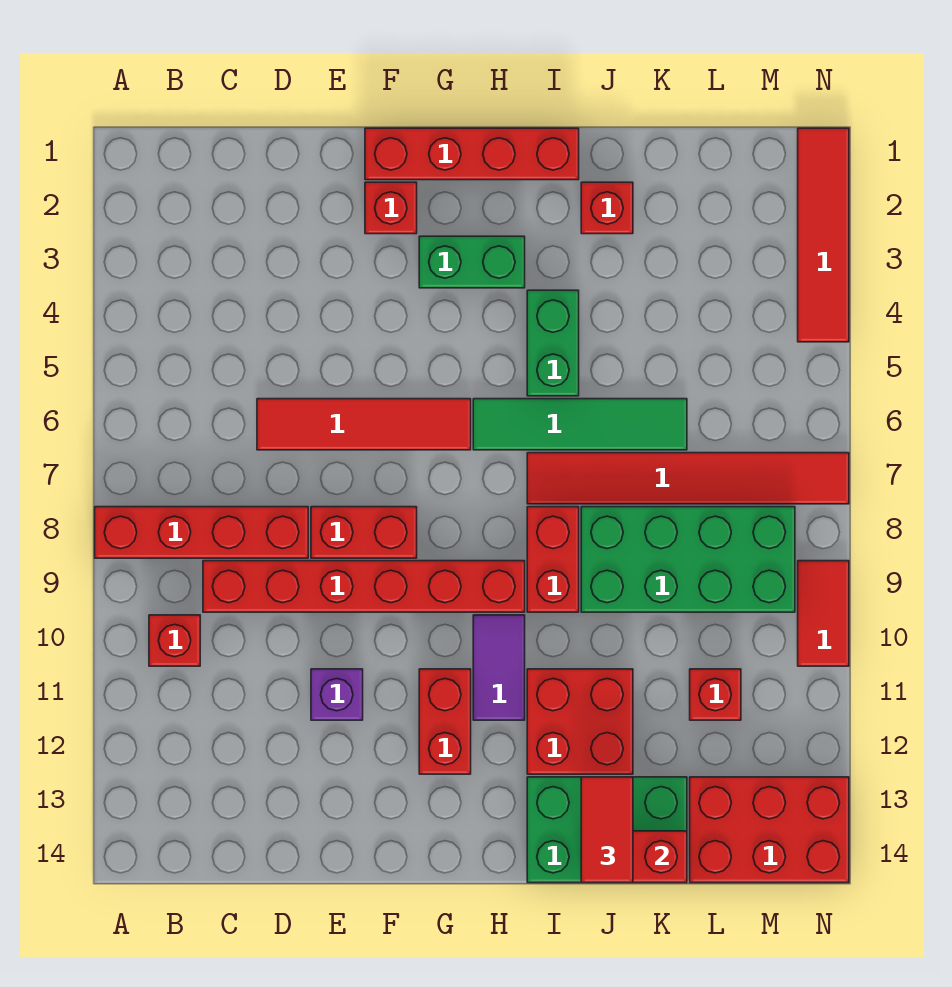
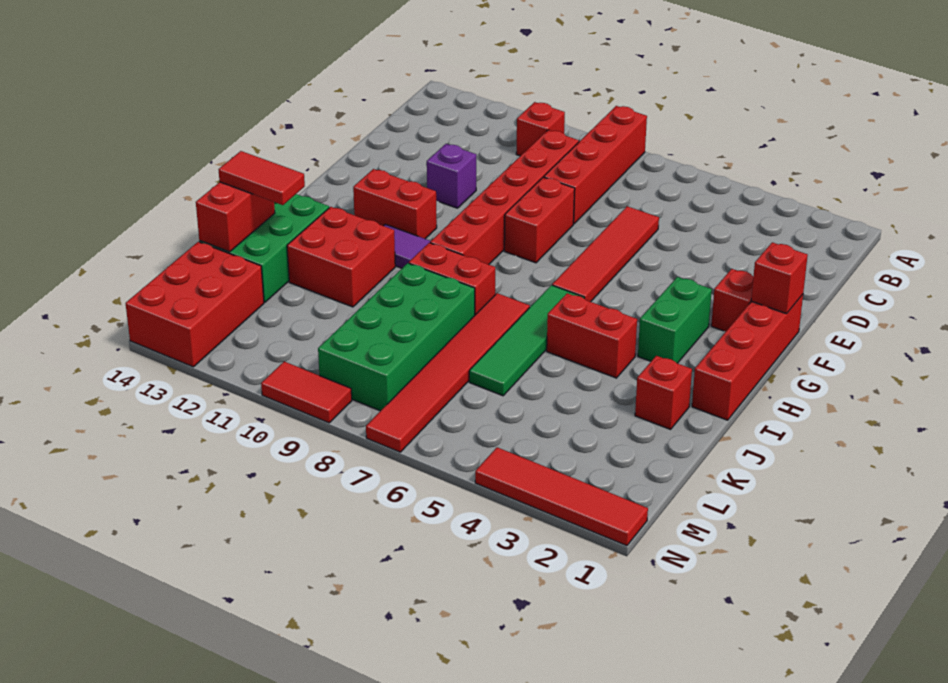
green brick I4:I5 level 1 -> red brick I4:I5 level 1
red brick L11 level 1 -> red brick F1 level 2

